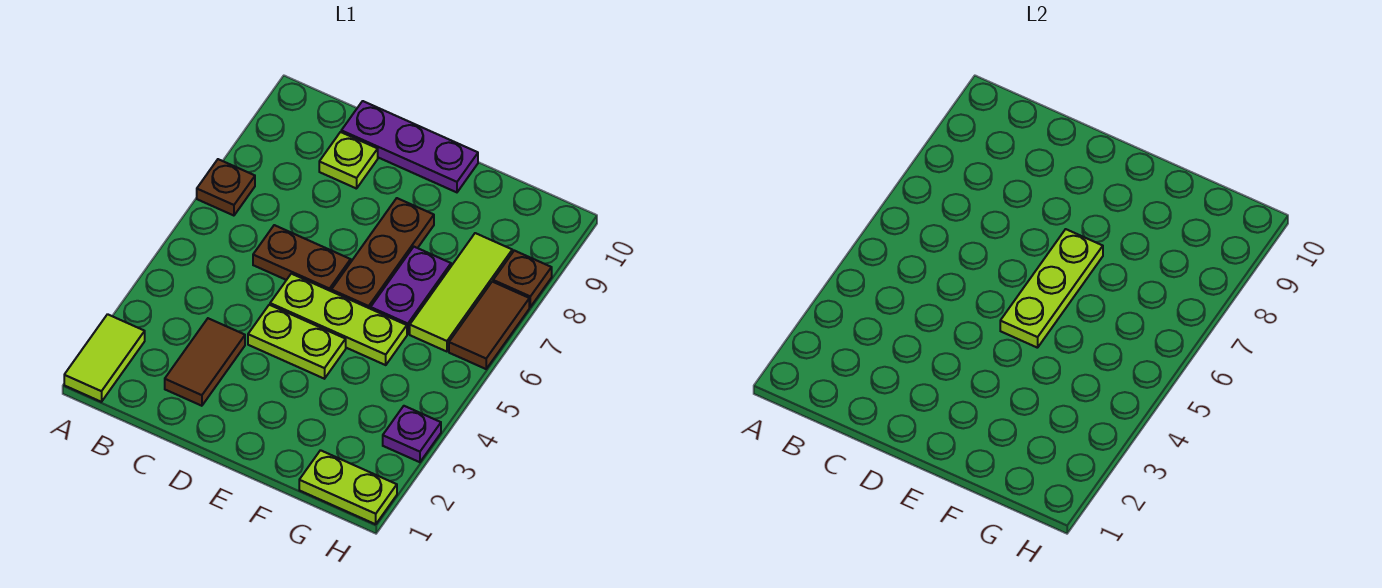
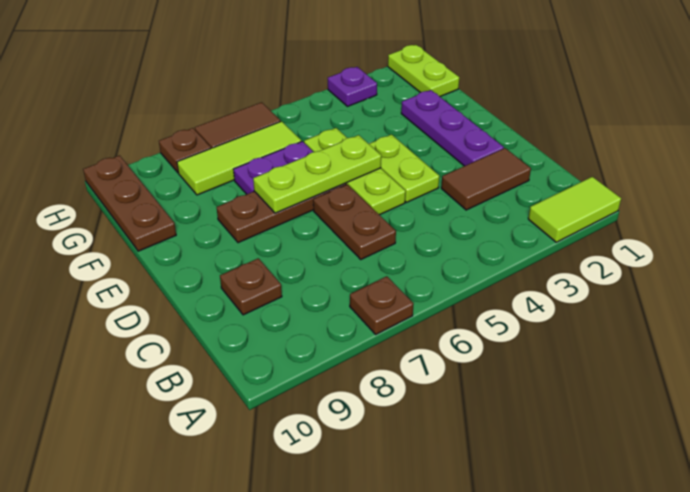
lime plate C9 level 1 -> brown plate C9 level 1
purple plate C10:E10 level 1 -> purple plate D2:F2 level 1
none -> brown plate F10:H10 level 1

